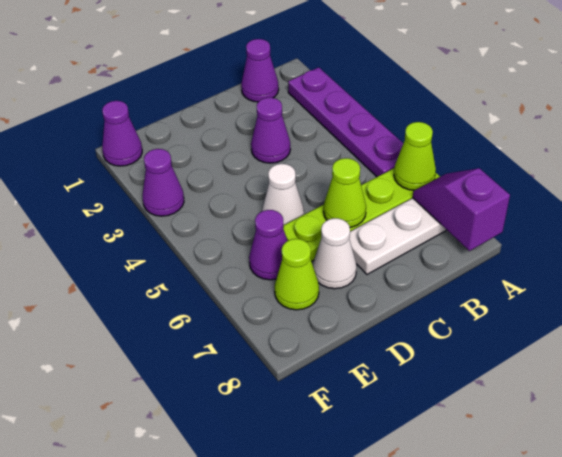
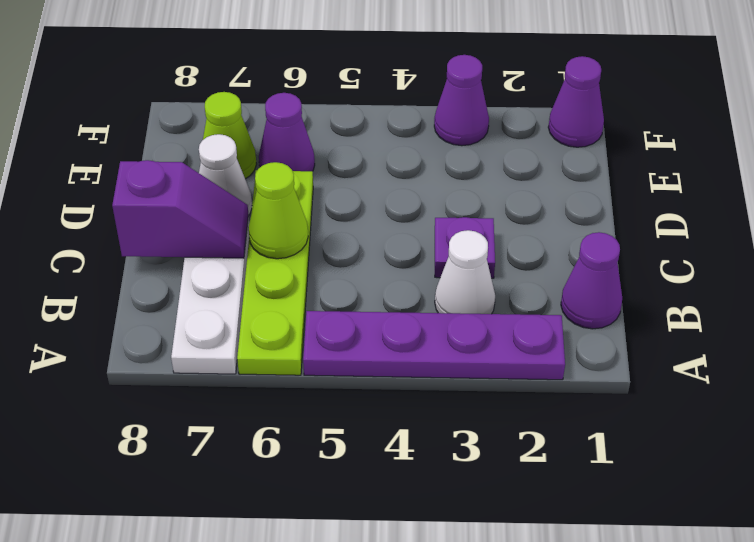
lime cone A6 level 2 -> none
purple slope A7:A8 level 2 top 8 -> purple slope C7:C8 level 2 top 8
purple cone C3 level 1 -> purple plate C3 level 1
white cone D5 level 1 -> white cone B3 level 1

